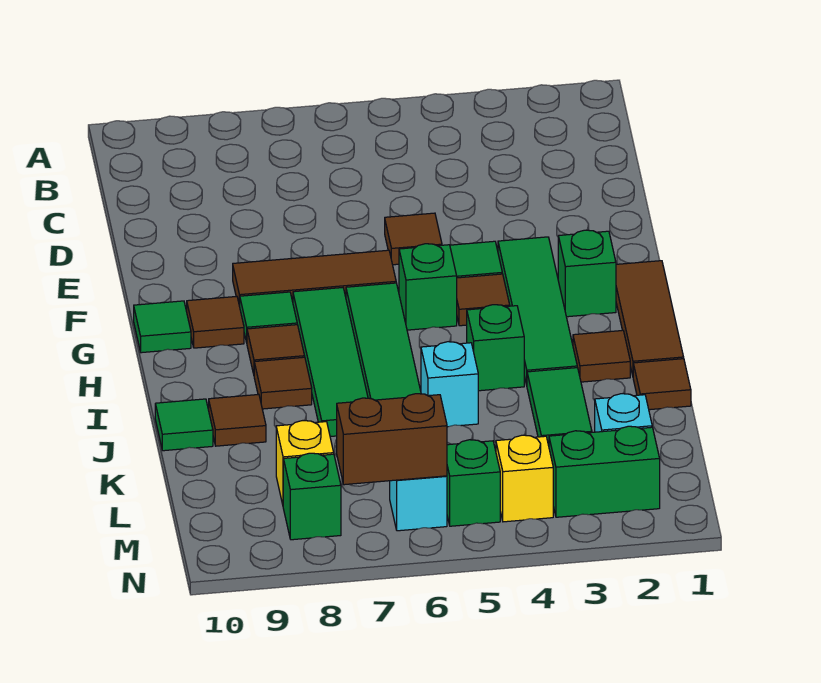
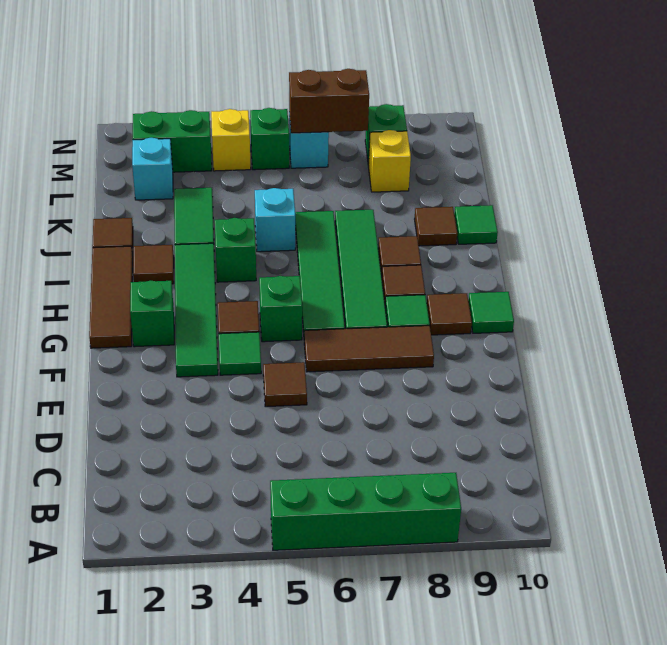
none -> green brick A5:A8 level 1

